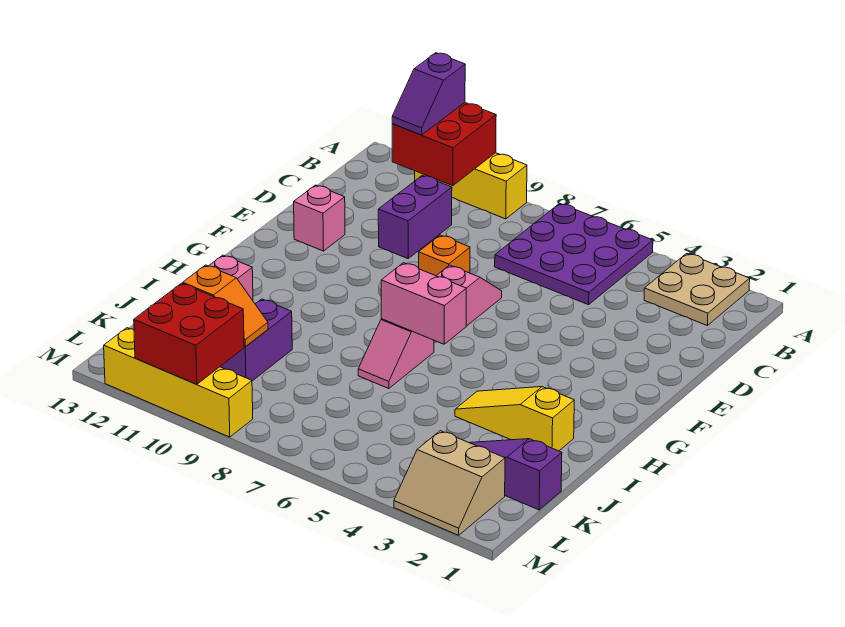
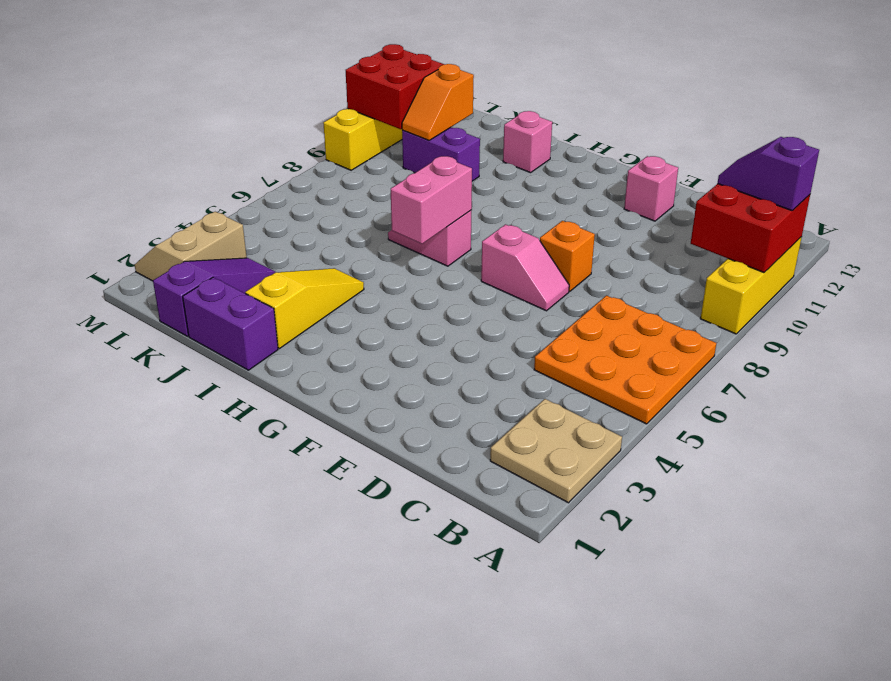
purple plate A5:C7 level 1 -> orange plate A5:C7 level 1
purple brick C10:D10 level 1 -> purple brick I1:J1 level 1

